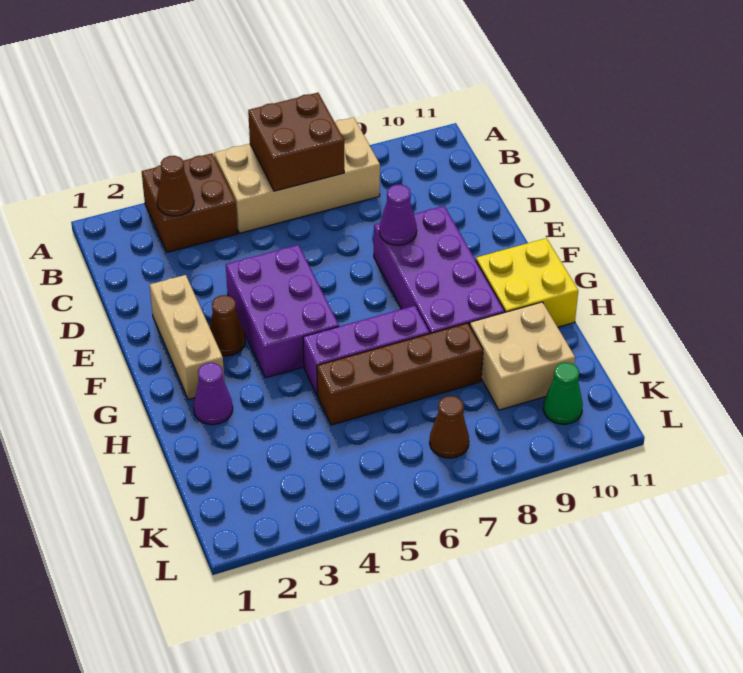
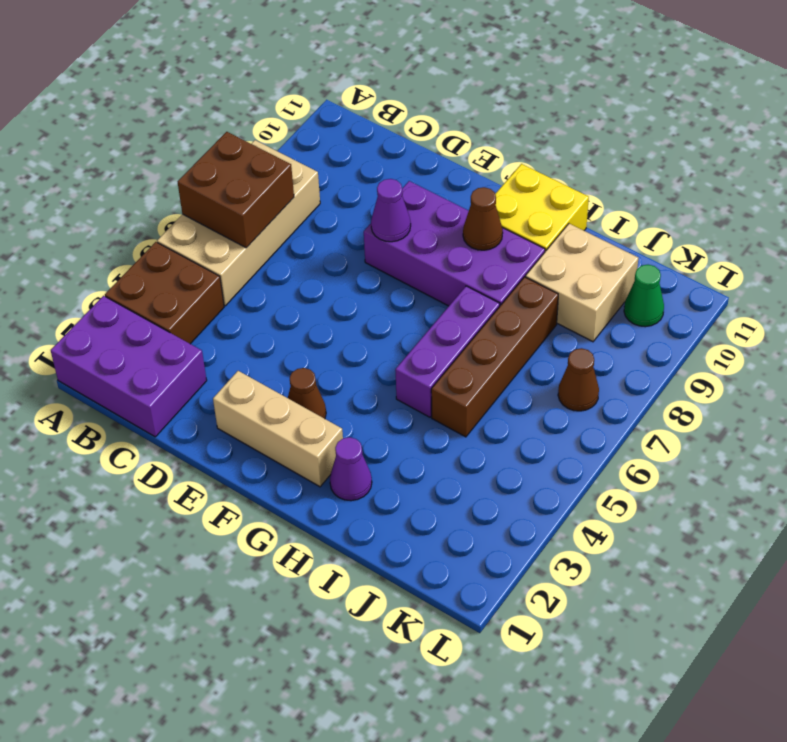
brown cone B3 level 2 -> brown cone G9 level 2
purple brick E4:G5 level 1 -> purple brick A1:C2 level 1

